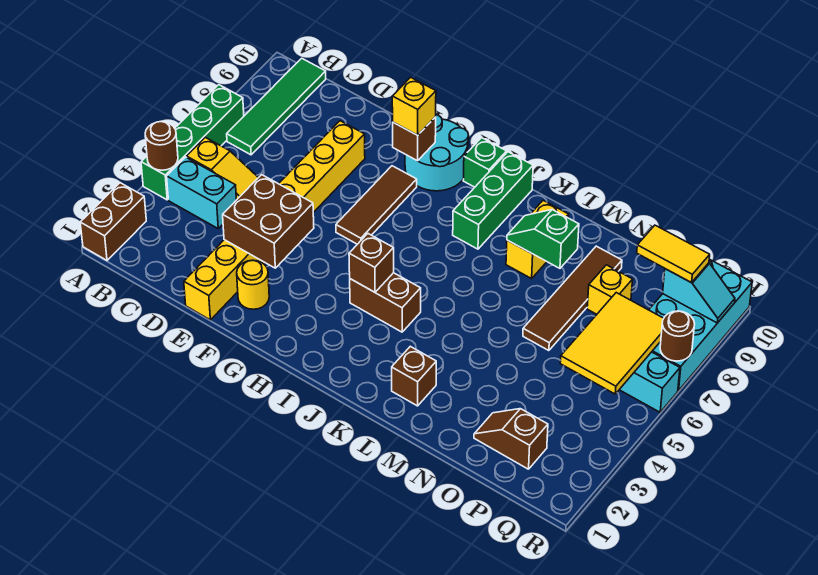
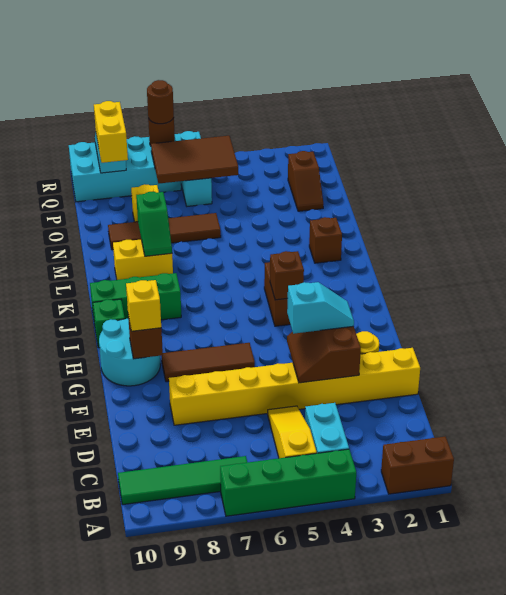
brown round brick A4 level 2 -> brown round brick R7 level 3
brown brick E3:F4 level 2 -> brown slope E3:F4 level 2 top 3
none -> cyan slope F3:F4 level 3 top 4
yellow tile P5:Q7 level 2 -> brown tile P5:Q7 level 2
yellow tile P9:Q9 level 3 -> yellow brick P9:Q9 level 3

